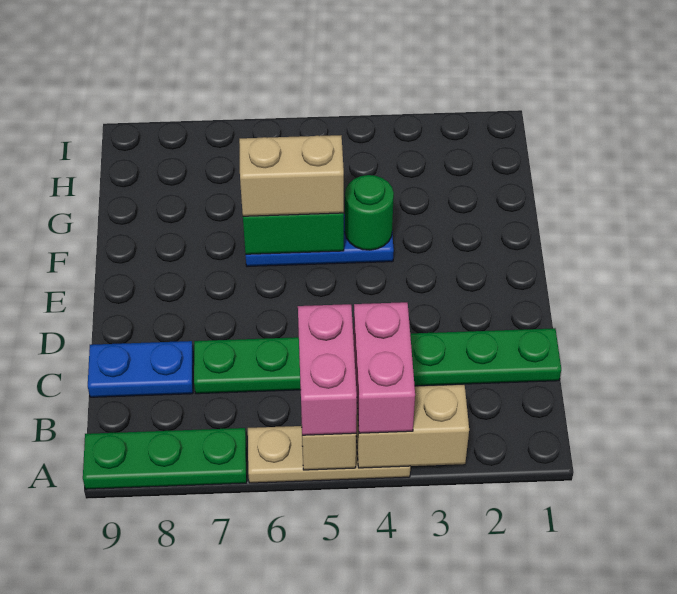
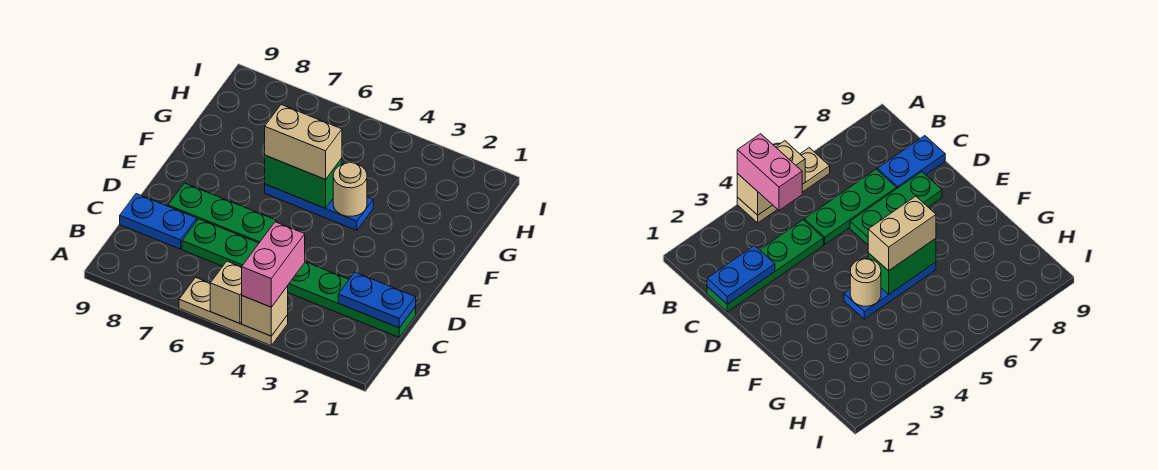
tan brick A3:A4 level 2 -> tan brick A4 level 2
pink brick A5:B5 level 3 -> none
green plate A7:A9 level 1 -> green plate D6:D8 level 1
none -> blue plate C1:C2 level 2
green round brick F4 level 2 -> tan round brick F4 level 2

